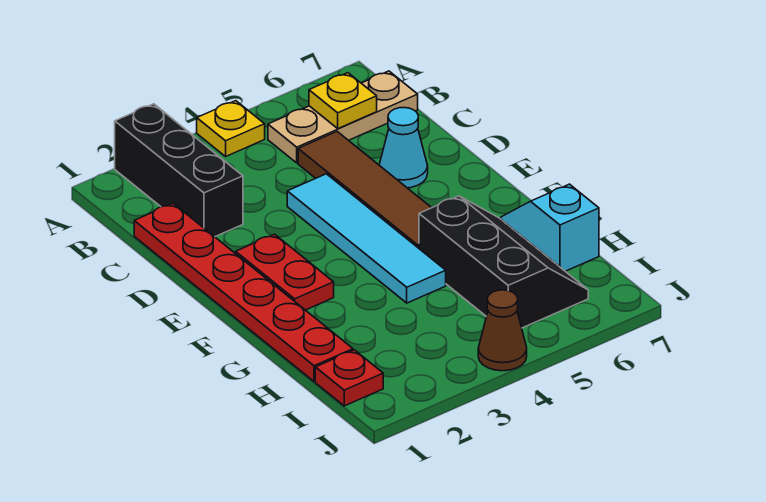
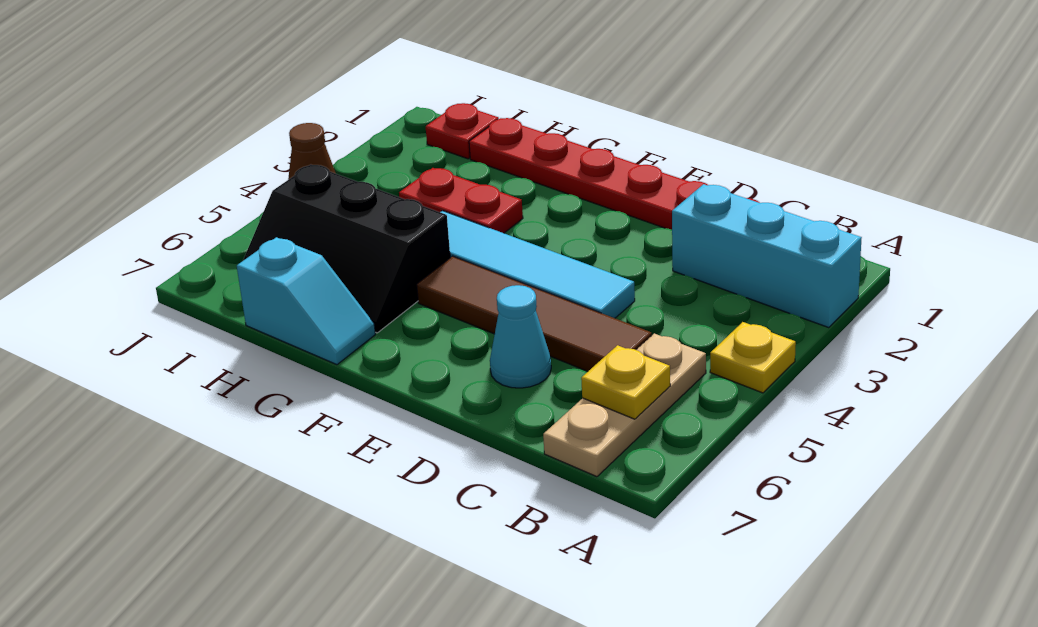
black brick A2:C2 level 1 -> cyan brick A2:C2 level 1
red plate E2:F2 level 1 -> red plate G3:H3 level 1

